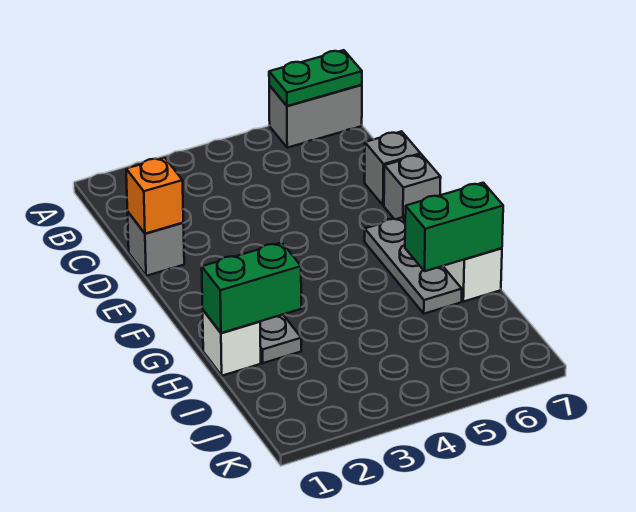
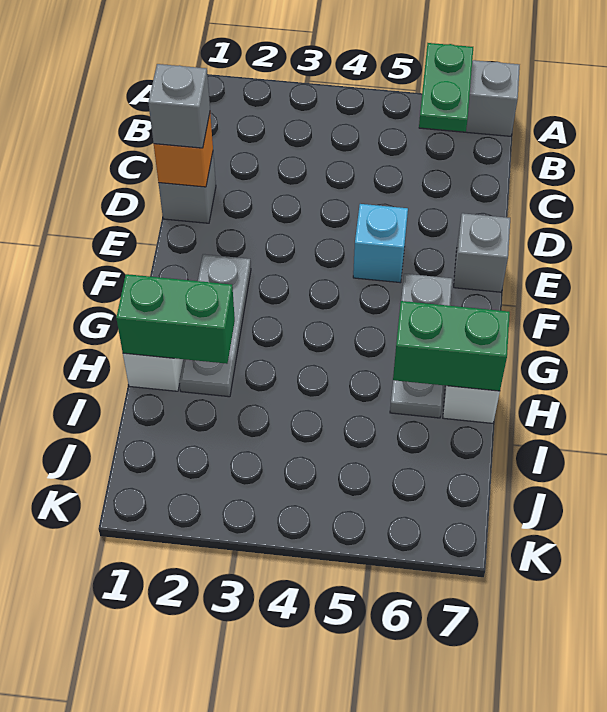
green plate A6:A7 level 2 -> green plate A6:B6 level 2
grey brick D7 level 1 -> grey brick D1 level 3
none -> cyan brick E5 level 1

